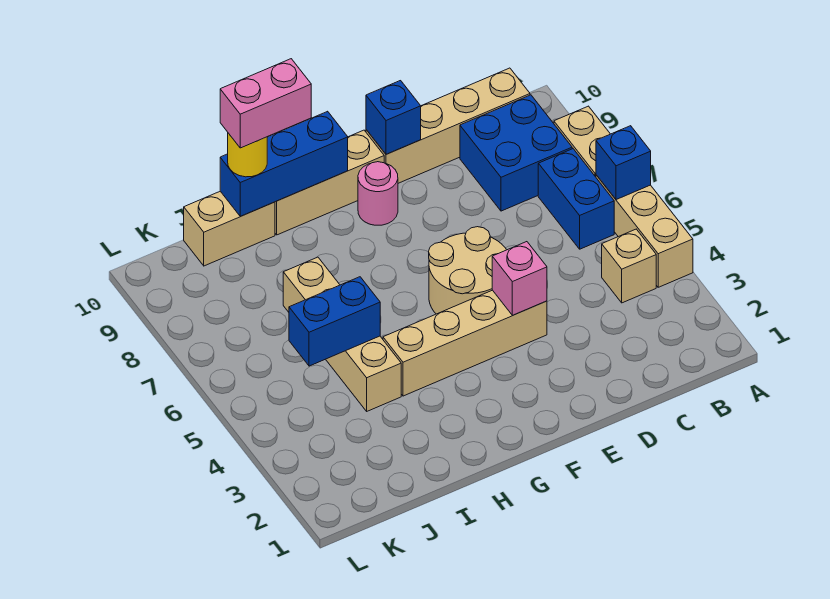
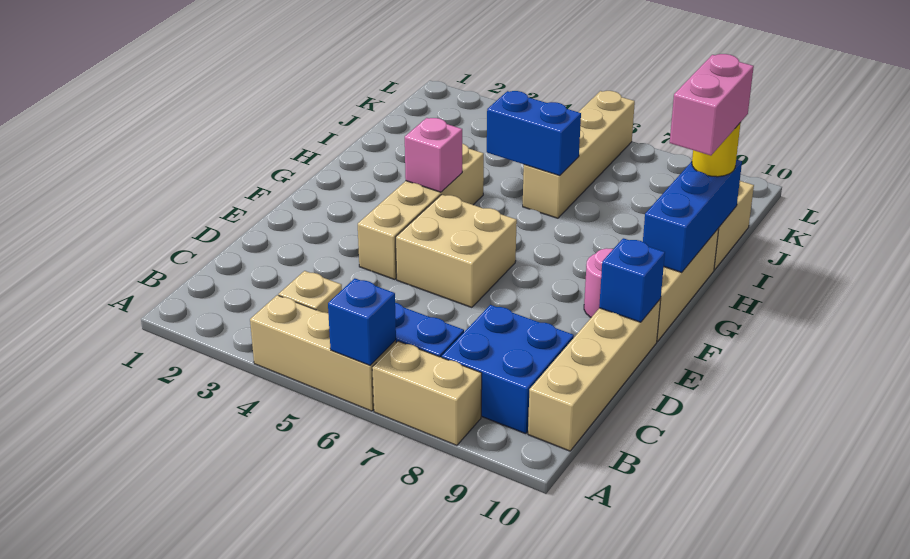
pink brick E4 level 2 -> pink brick G4 level 2
tan round brick E5:F6 level 1 -> tan brick E5:F6 level 1
tan brick I4:I7 level 1 -> tan brick I6:L6 level 1
blue brick I5:J5 level 2 -> blue brick I5:I6 level 2

